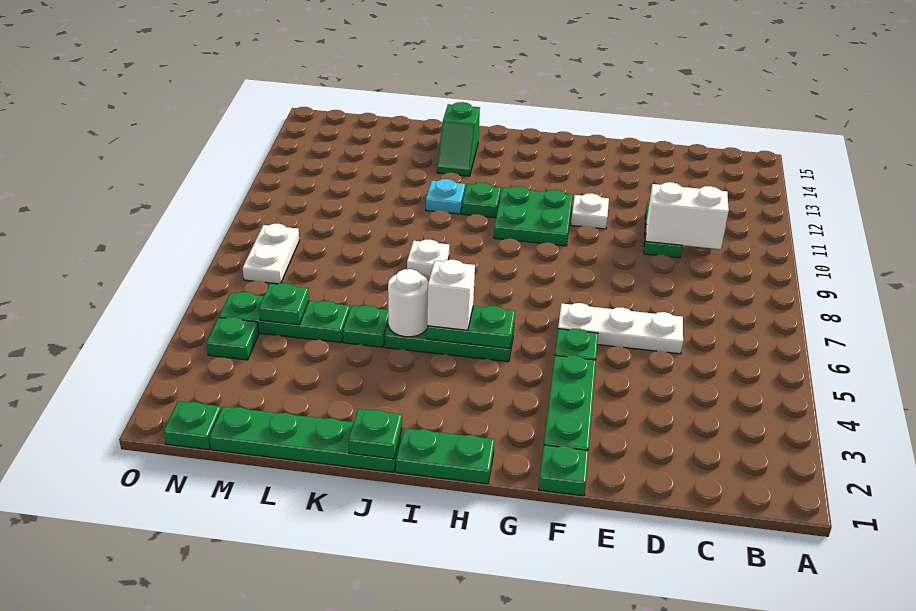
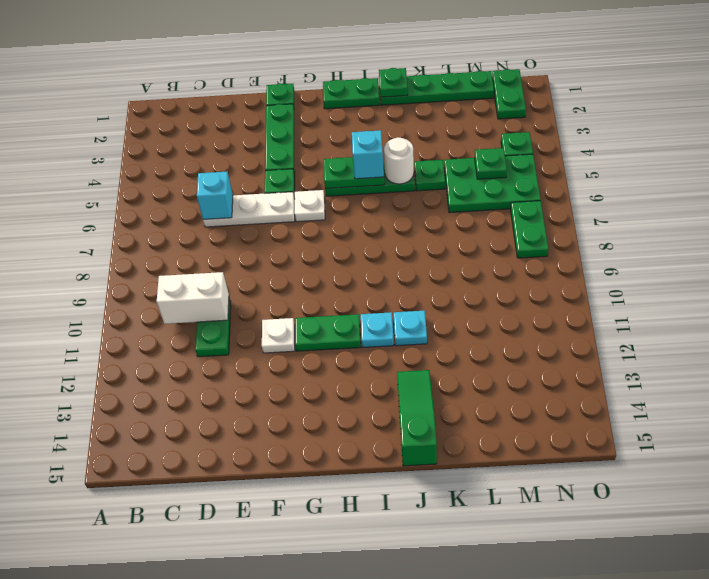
none -> cyan brick D6 level 2
green plate G10:H11 level 1 -> green plate G11:H11 level 1
white brick I5 level 3 -> cyan brick I5 level 3
green plate I11 level 1 -> cyan plate I11 level 1
white plate J8 level 1 -> white plate G6 level 1
green slope J13:J14 level 1 top 14 -> green slope J13:J15 level 1 top 15
green plate L5:N5 level 1 -> green plate L5:N6 level 1
green plate N1 level 1 -> green plate N1:N2 level 1
white plate N7:N8 level 1 -> green plate N7:N8 level 1

